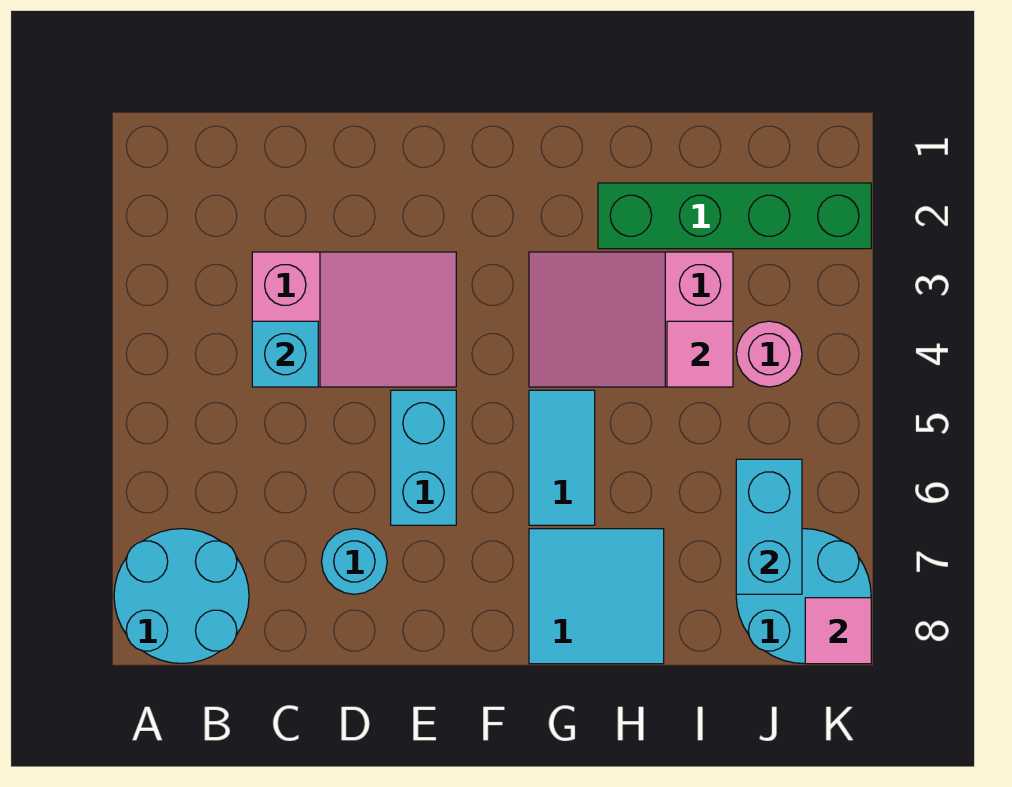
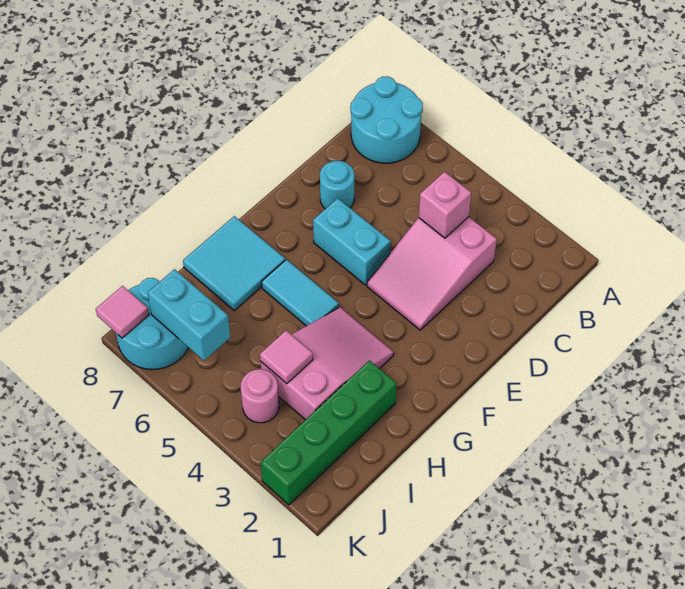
cyan brick C4 level 2 -> pink brick C4 level 2

